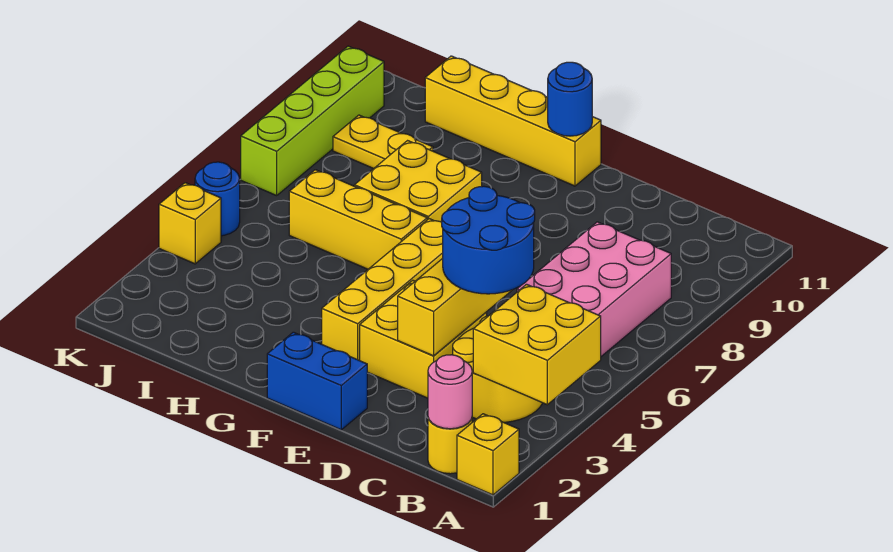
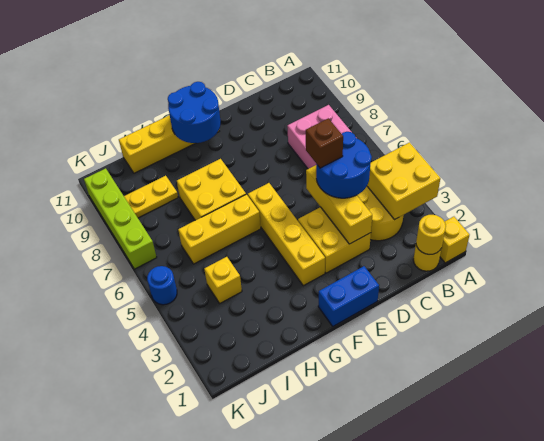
pink round brick B1 level 2 -> yellow round brick B1 level 2
none -> brown brick D5 level 4
blue round brick F11 level 2 -> blue round brick F10:G11 level 2
yellow brick K4 level 1 -> yellow brick I4 level 1

